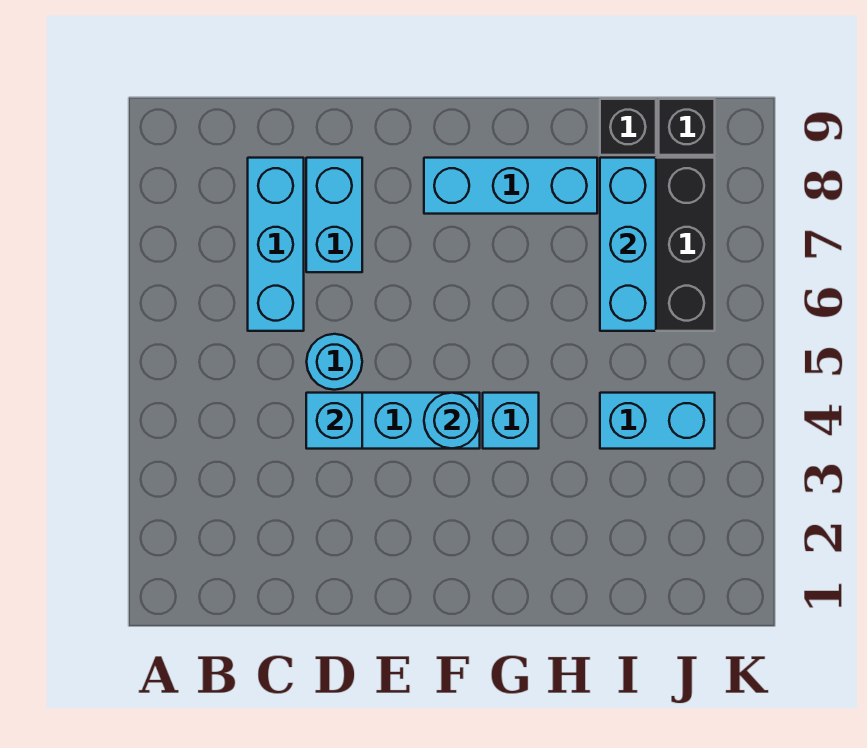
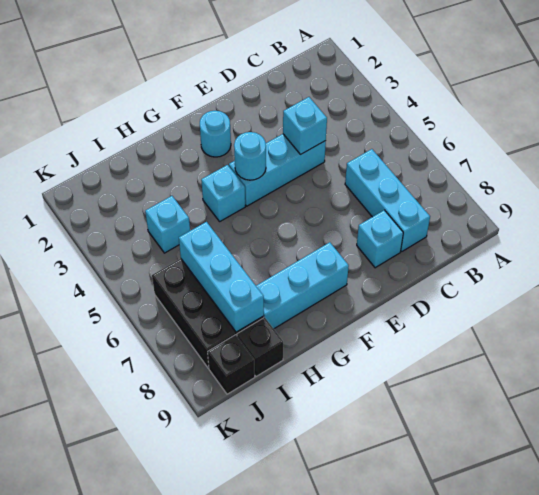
cyan round brick D5 level 1 -> cyan round brick F2 level 1
cyan brick D7:D8 level 1 -> cyan brick D8 level 1
cyan brick I4:J4 level 1 -> cyan brick I4 level 1

